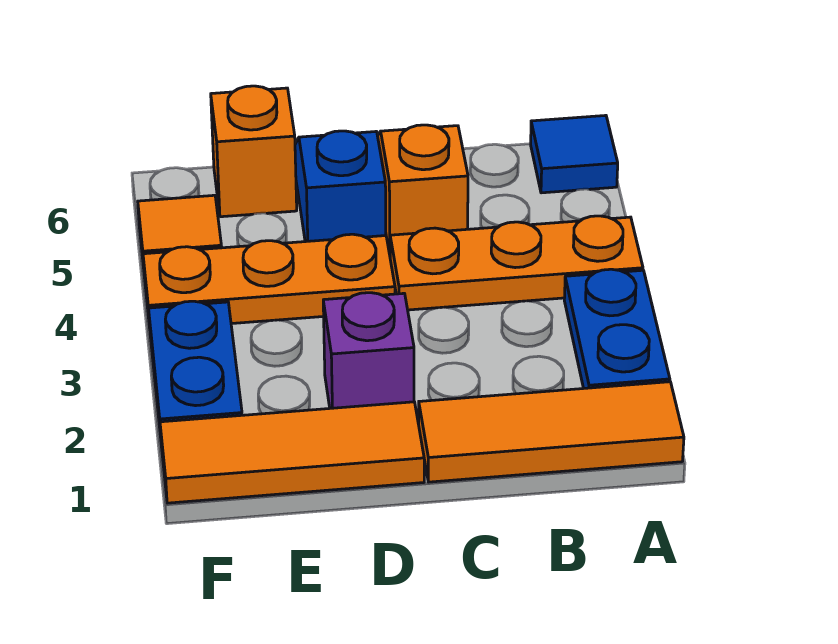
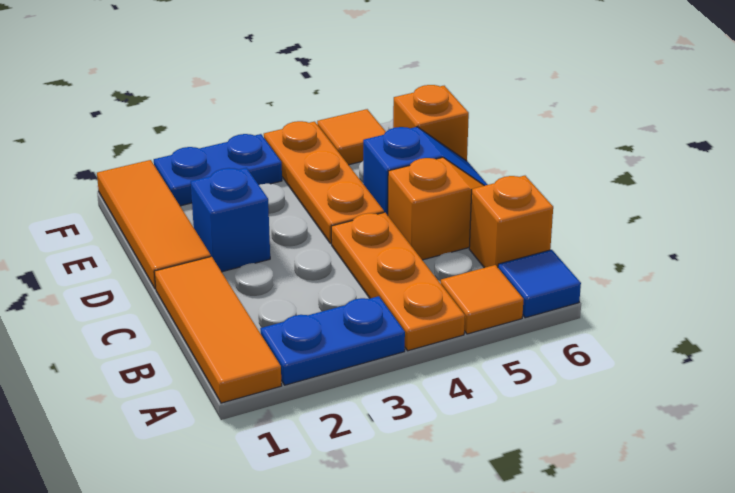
none -> orange tile A5 level 1
none -> orange brick B6 level 1
purple brick D2 level 1 -> blue brick D2 level 1

